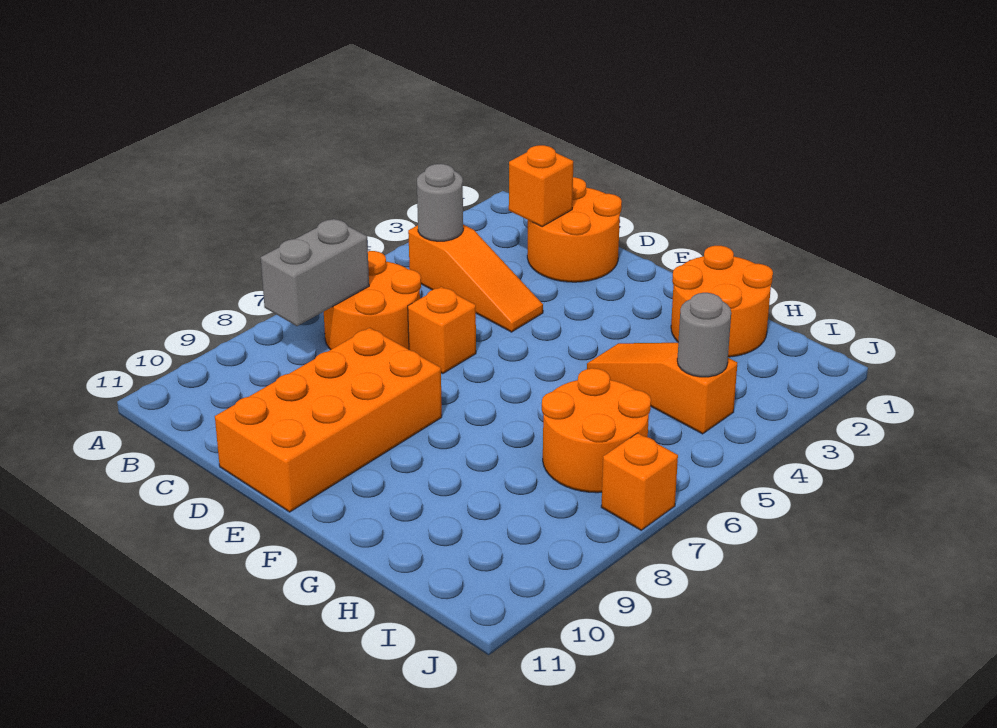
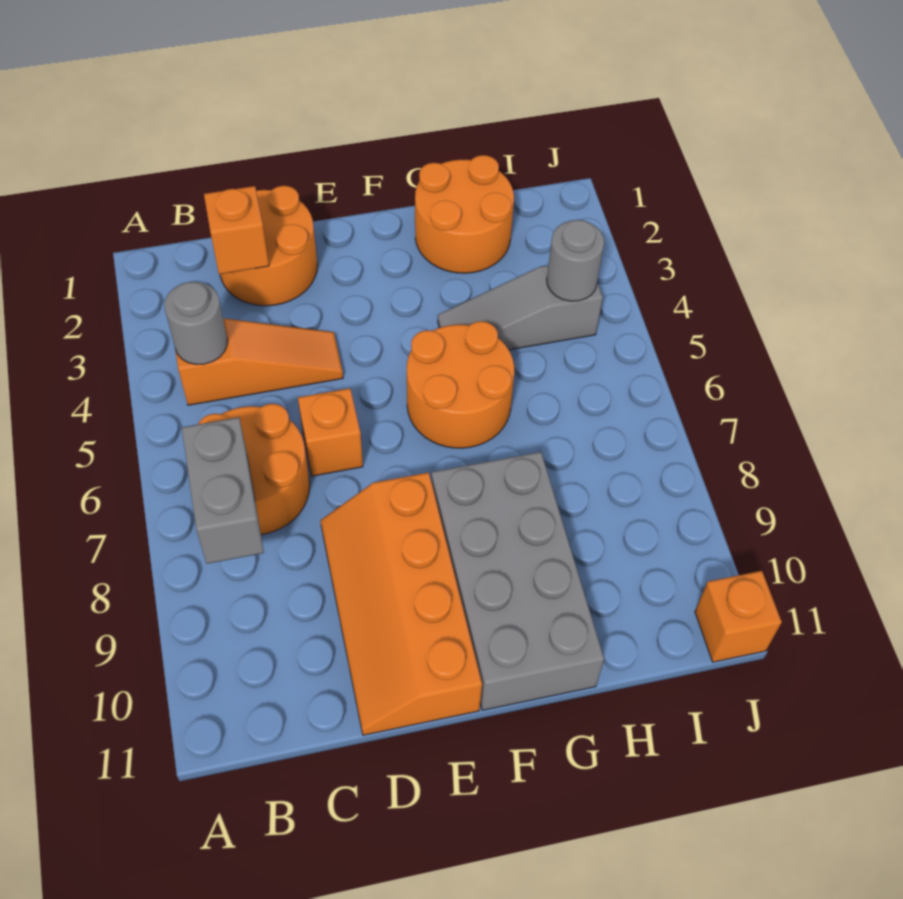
orange brick D8:E11 level 1 -> orange slope D8:E11 level 1 top E
none -> grey brick F8:G11 level 1
orange slope G4:I4 level 1 top I -> grey slope G4:I4 level 1 top I
orange round brick H6:I7 level 1 -> orange round brick F5:G6 level 1
orange brick J7 level 1 -> orange brick J11 level 1

